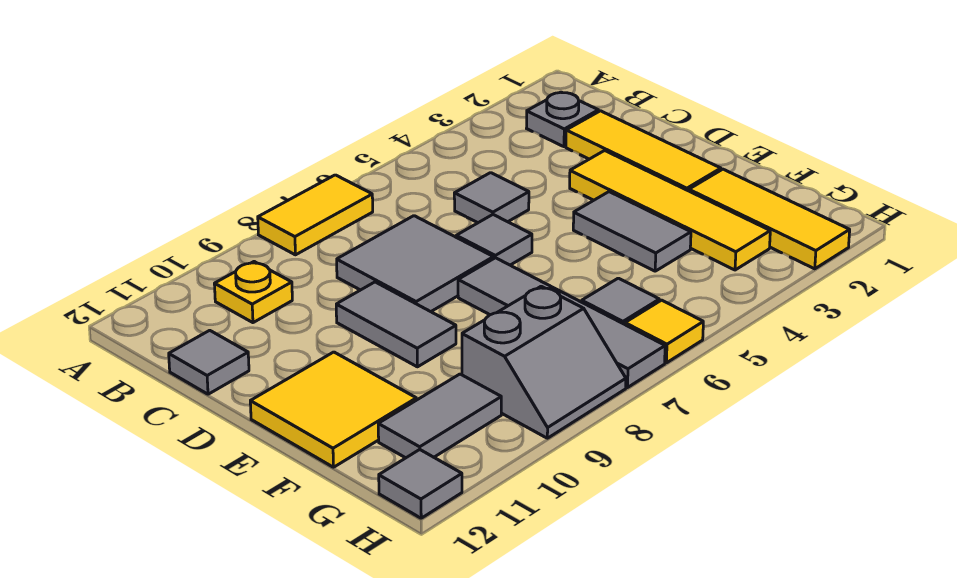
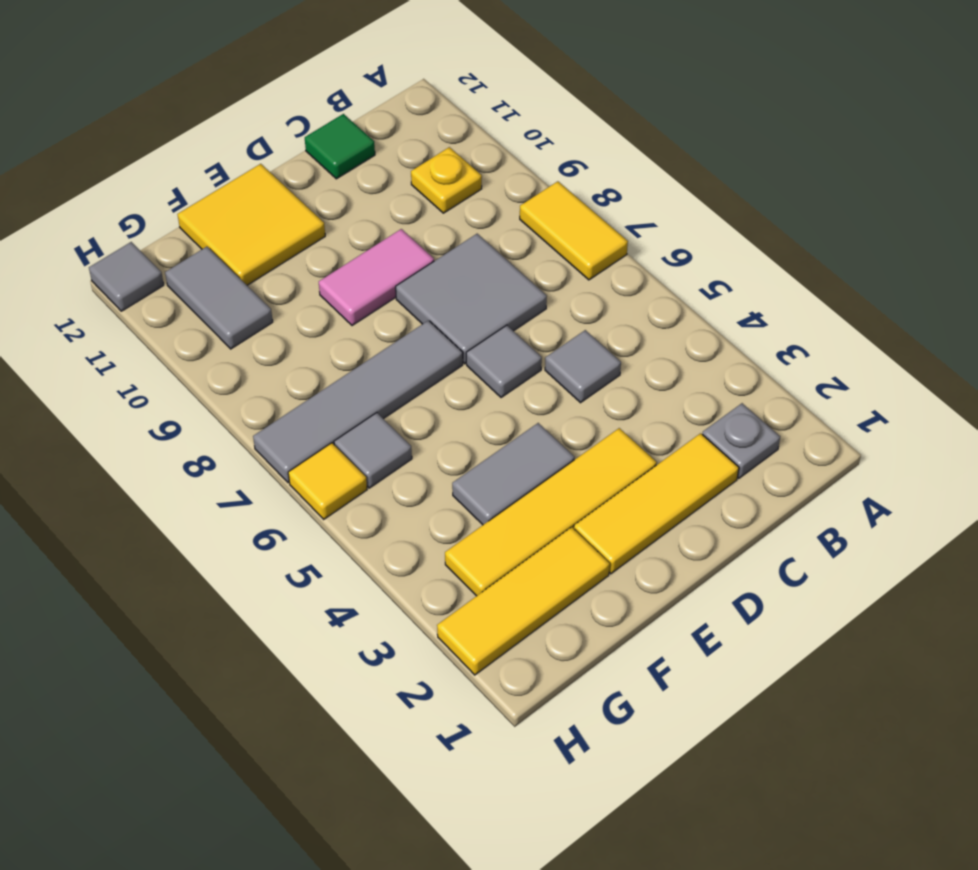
grey tile C12 level 1 -> green tile C12 level 1
grey tile D9:E9 level 1 -> pink tile D9:E9 level 1
grey slope G8:H9 level 1 top G -> none

